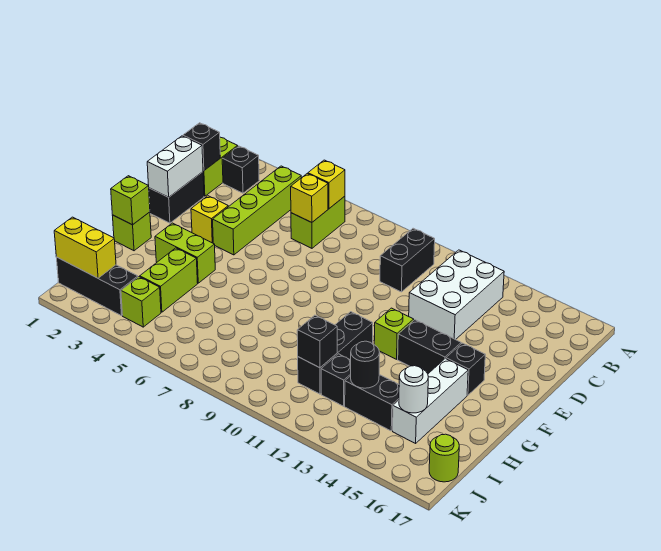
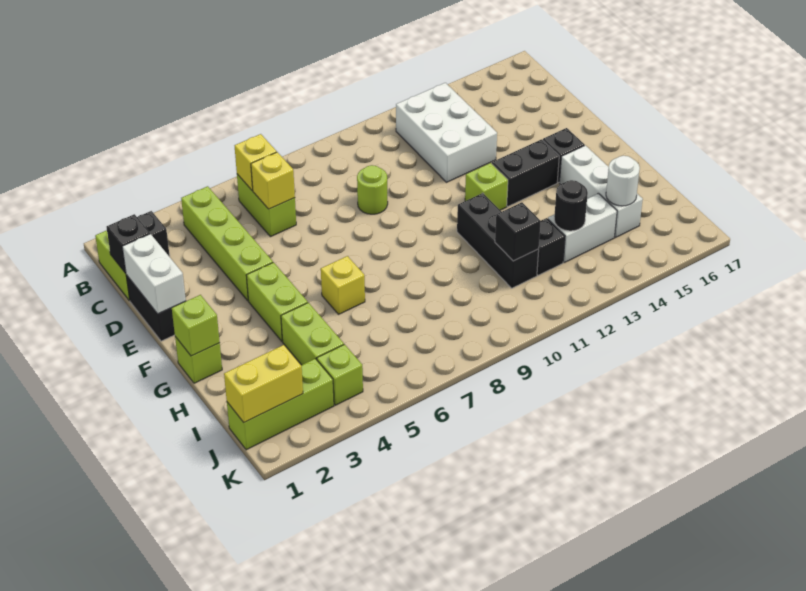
black brick B10:C10 level 1 -> none
yellow brick E3 level 1 -> yellow brick G6 level 1
lime brick G3:G4 level 1 -> lime brick F4:G4 level 1
black brick I13:I14 level 1 -> white brick I13:I14 level 1
black brick J1:J3 level 1 -> lime brick J1:J3 level 1
lime round brick J17 level 1 -> lime round brick D9 level 1

